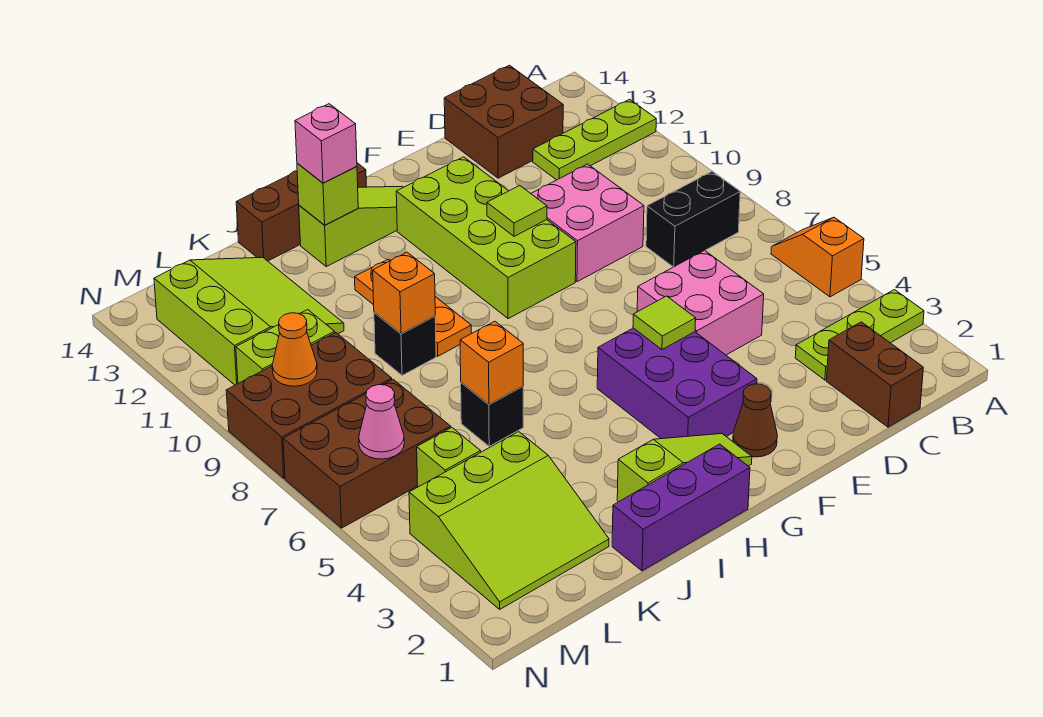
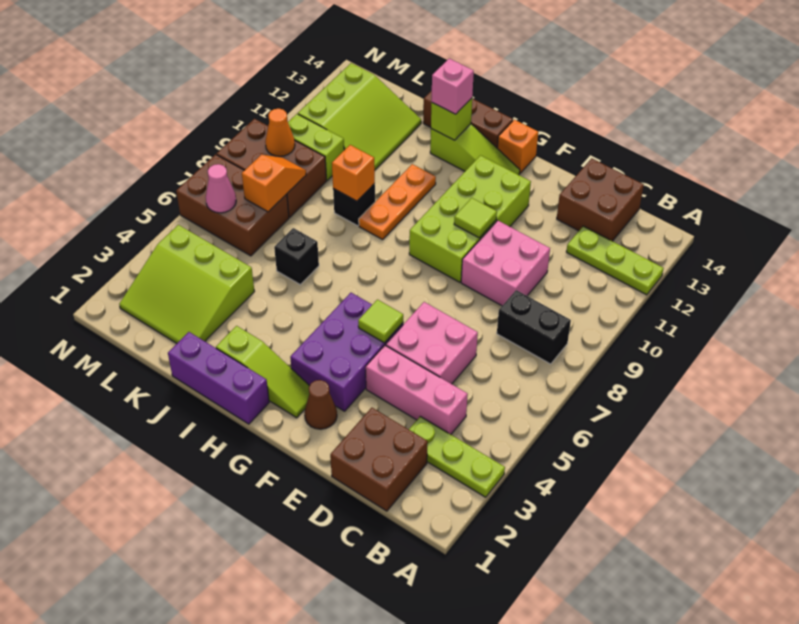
orange slope A5:A6 level 1 top 5 -> orange slope L7:L8 level 2 top 7
brown brick C1:C2 level 1 -> brown brick C1:D2 level 1
none -> pink brick C4:E4 level 1
orange brick J6 level 2 -> orange brick G14 level 1
lime brick L5 level 1 -> none

